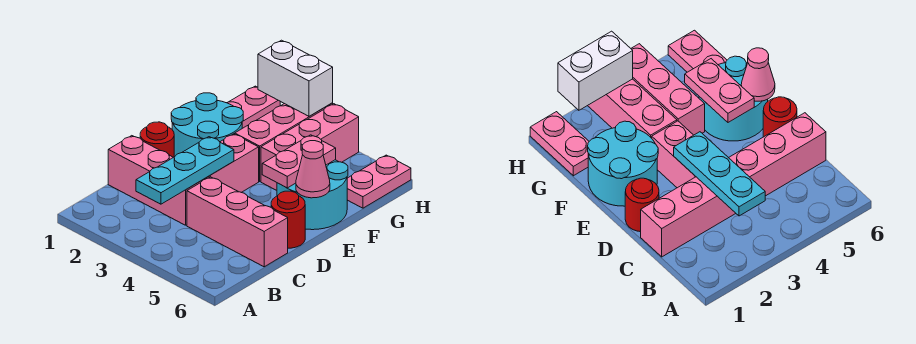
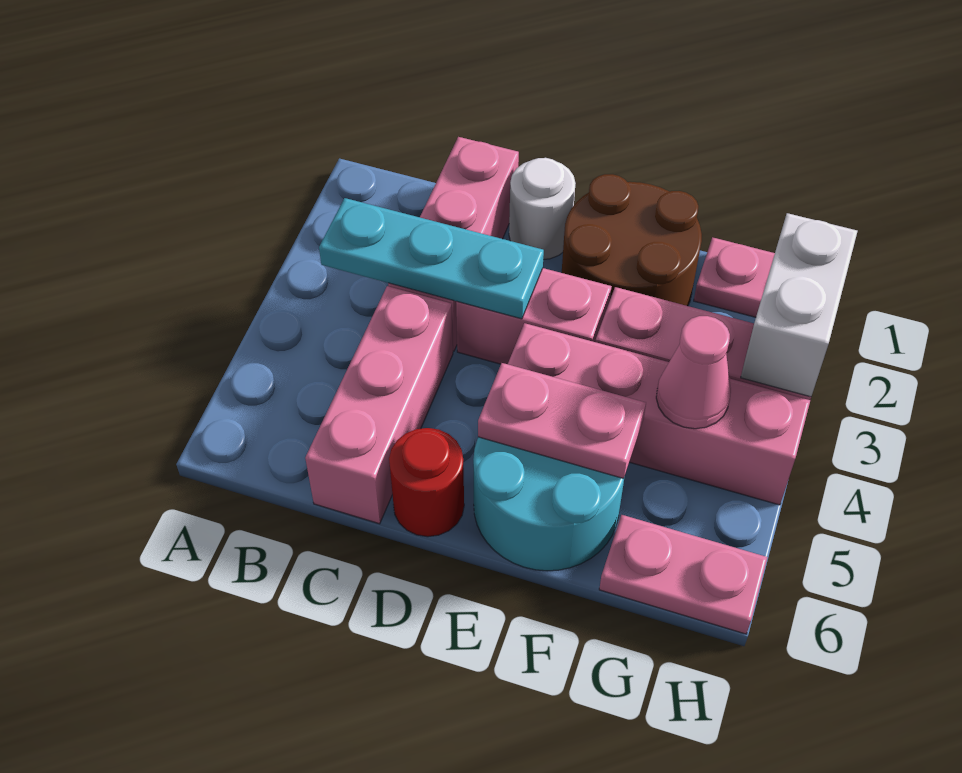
red round brick D1 level 1 -> white round brick D1 level 1
cyan round brick E1:F2 level 1 -> brown round brick E1:F2 level 1
pink cone E6 level 2 -> pink cone G4 level 2
pink brick F4:H4 level 1 -> pink brick E4:H4 level 1

